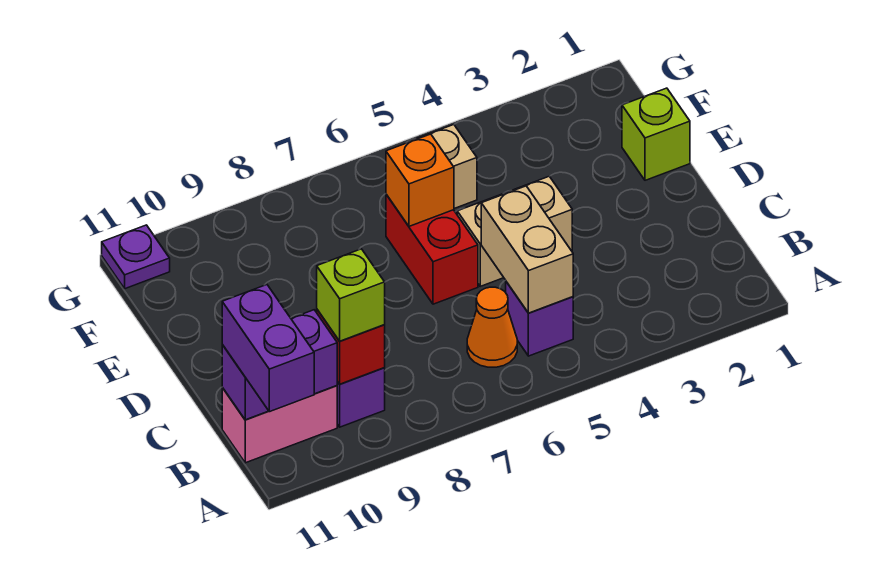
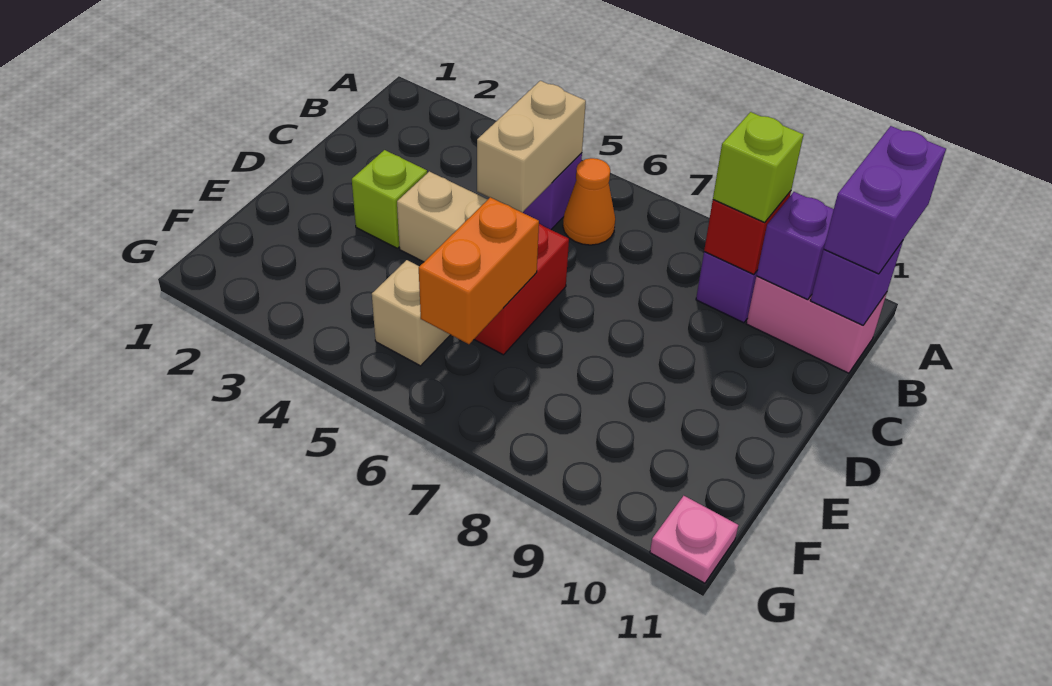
lime brick E1 level 1 -> lime brick D3 level 1
orange brick E6 level 2 -> orange brick E6:F6 level 2
purple plate G11 level 1 -> pink plate G11 level 1

